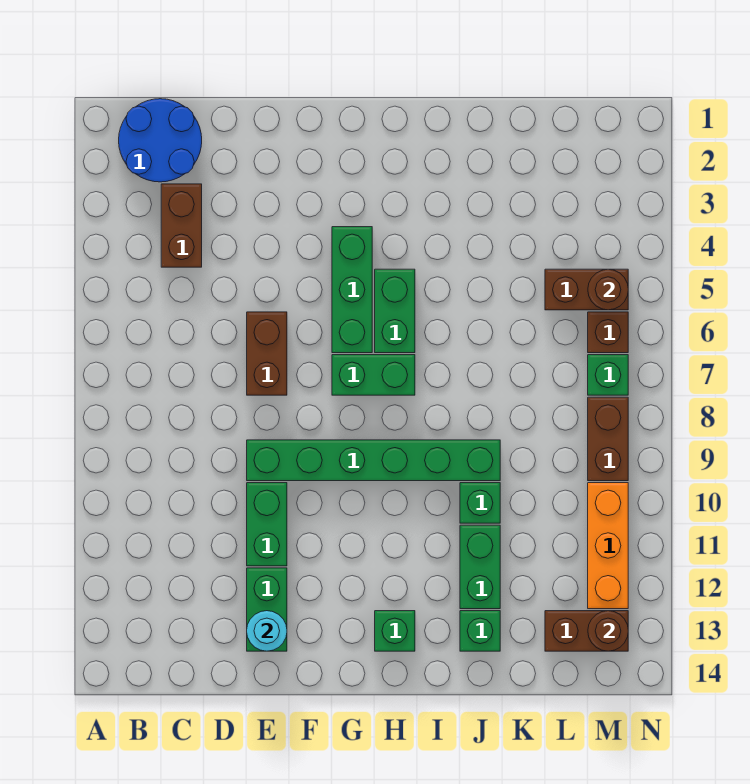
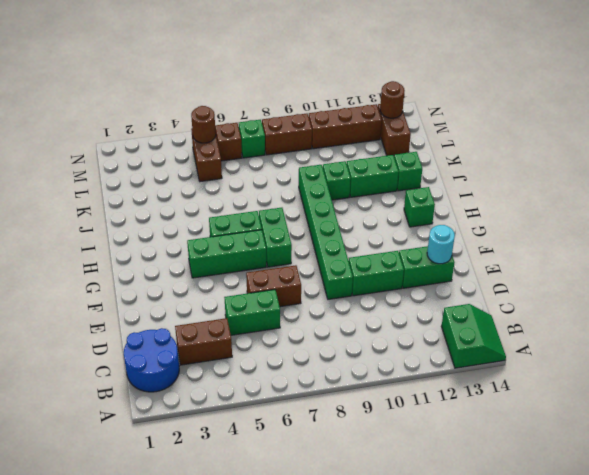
none -> green slope A13:B14 level 1 top 13
none -> green brick D5:D6 level 1
orange brick M10:M12 level 1 -> brown brick M10:M12 level 1

